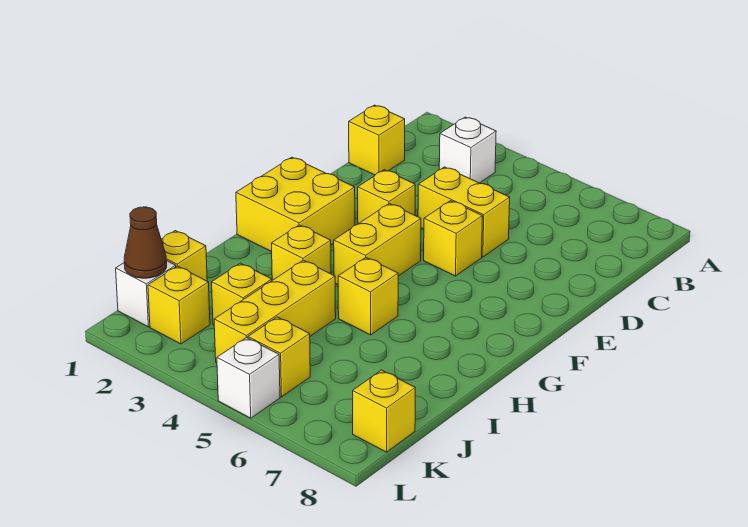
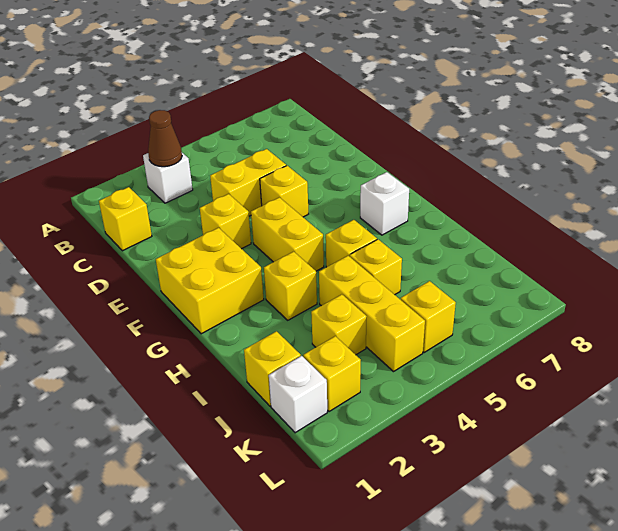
brown cone K1 level 2 -> brown cone B3 level 2
yellow brick K8 level 1 -> yellow brick I5 level 1
white brick L5 level 1 -> white brick G7 level 1

